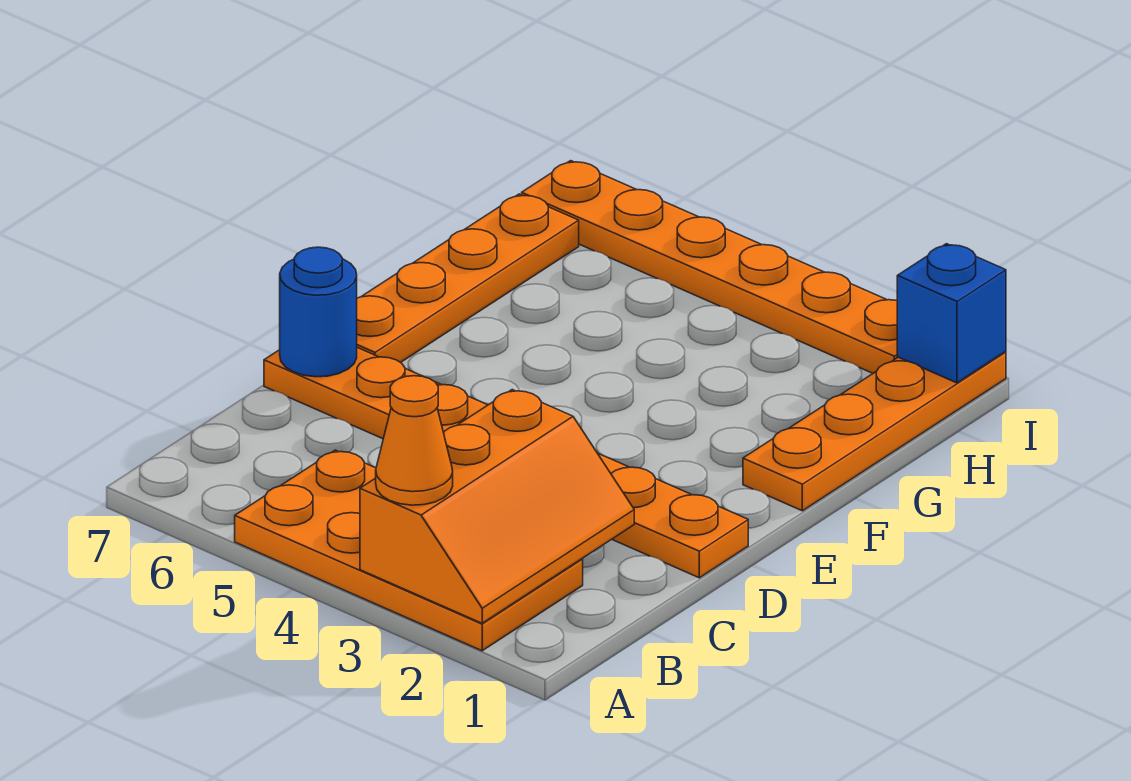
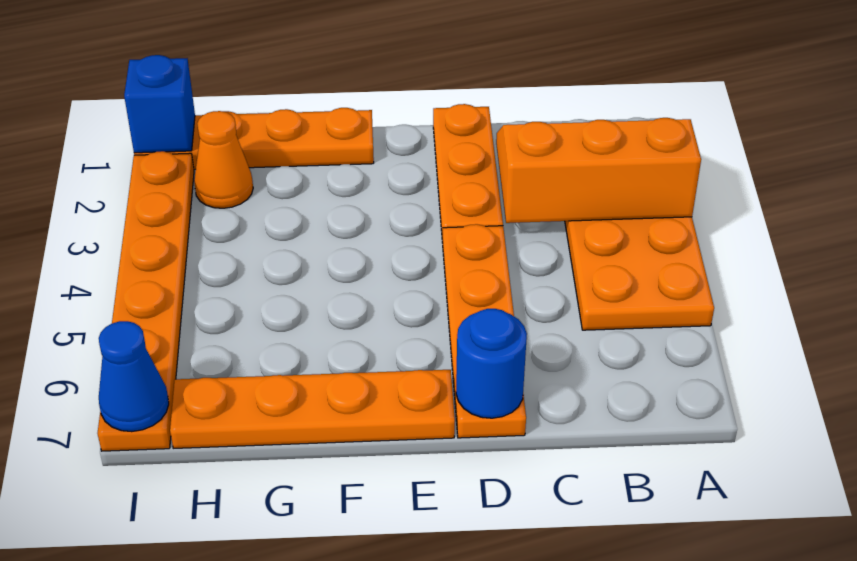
orange cone A3 level 3 -> orange cone H2 level 1
none -> blue cone I7 level 2

